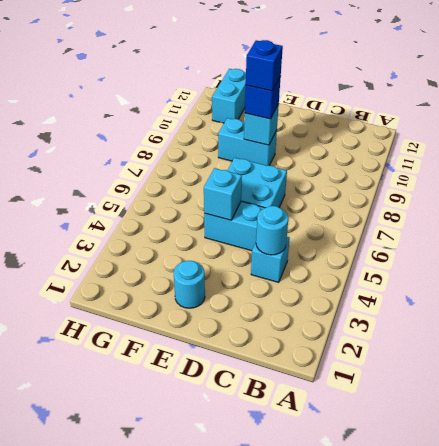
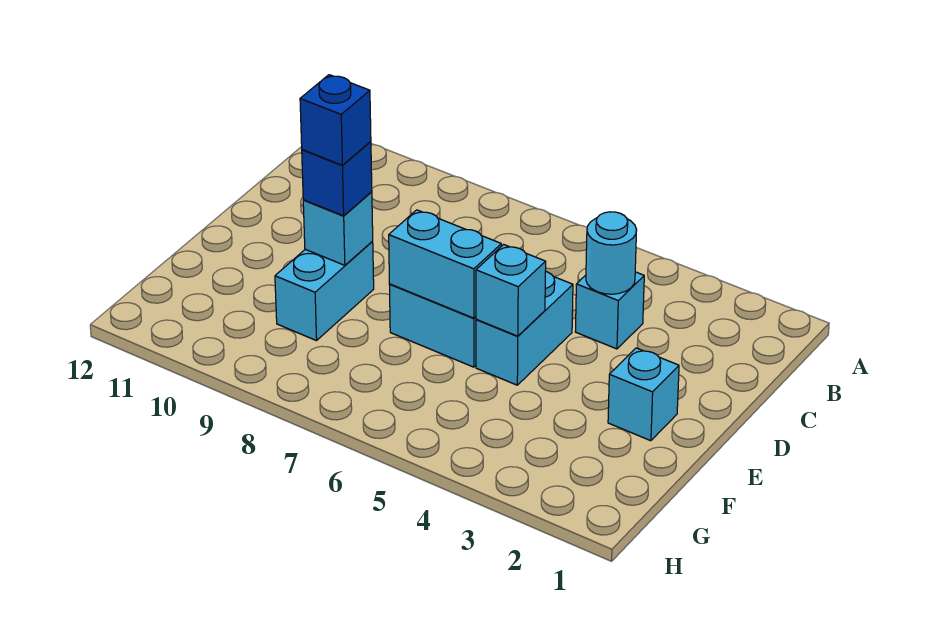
cyan round brick E2 level 1 -> cyan brick E2 level 1
cyan brick G11:G12 level 1 -> cyan brick E6:E7 level 2

